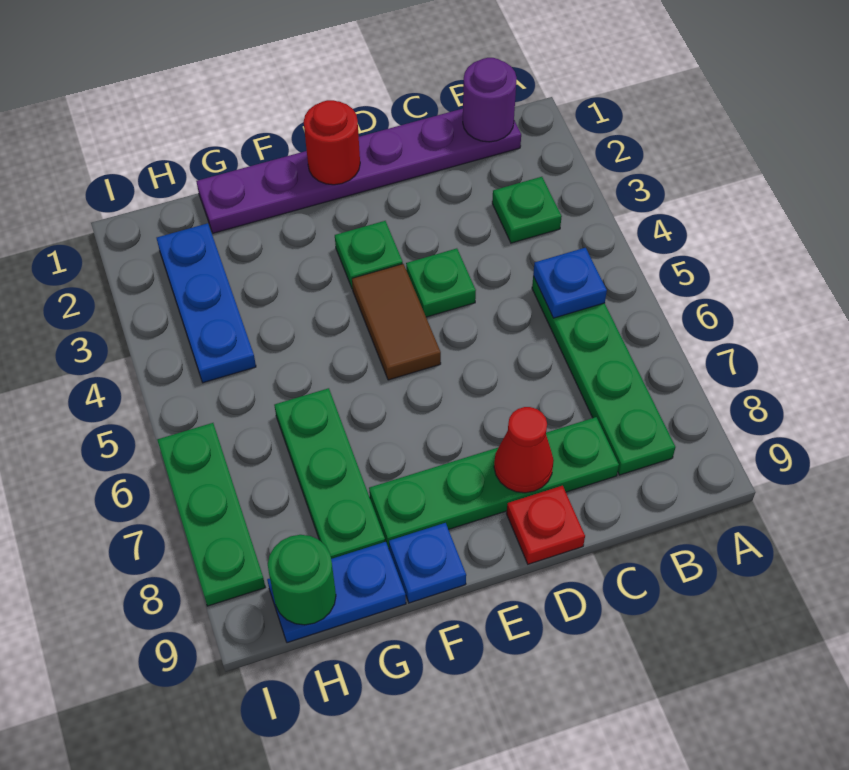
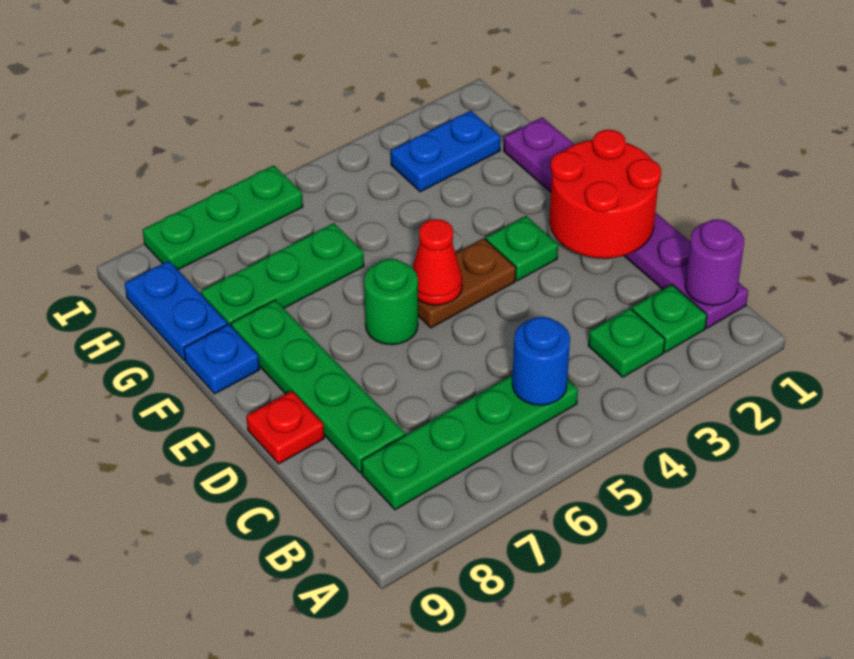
blue plate B5 level 2 -> blue round brick B5 level 2
green plate D4 level 1 -> green plate B2 level 1
red cone D8 level 2 -> red cone E5 level 2
red round brick E1 level 2 -> red round brick D1:E2 level 2
brown tile E4:E5 level 1 -> brown plate E4:E5 level 1
blue plate H2:H4 level 1 -> blue plate H2:H3 level 1
green round brick H9 level 2 -> green round brick E6 level 1

